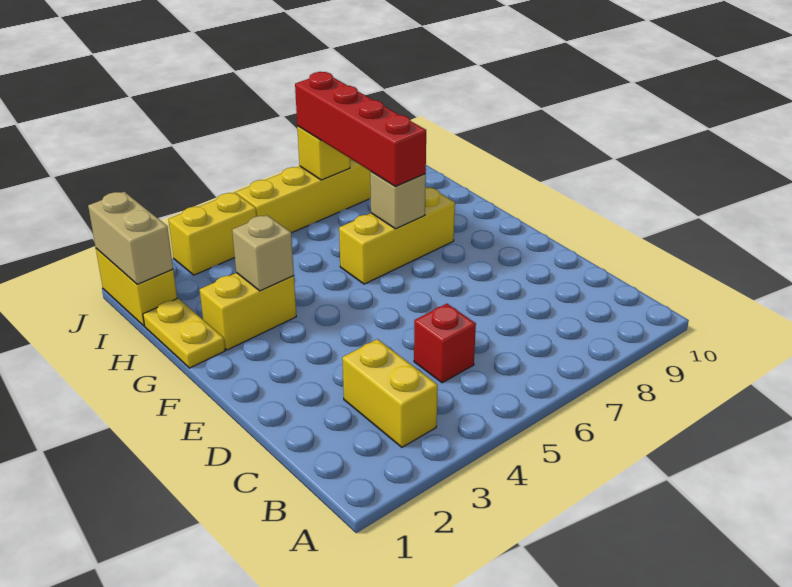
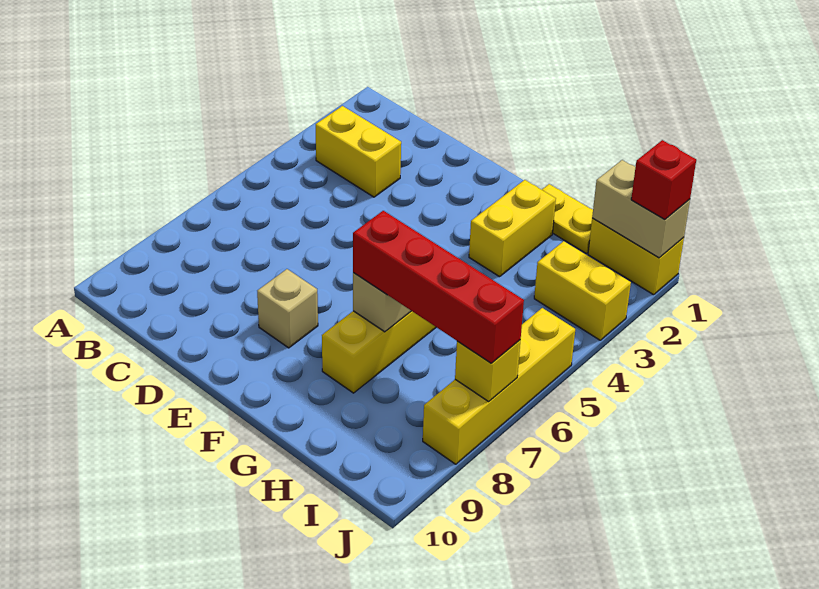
red brick C5 level 1 -> red brick J1 level 3
tan brick G3 level 2 -> tan brick E8 level 1
yellow brick J3:J4 level 1 -> yellow brick I3:J3 level 1

